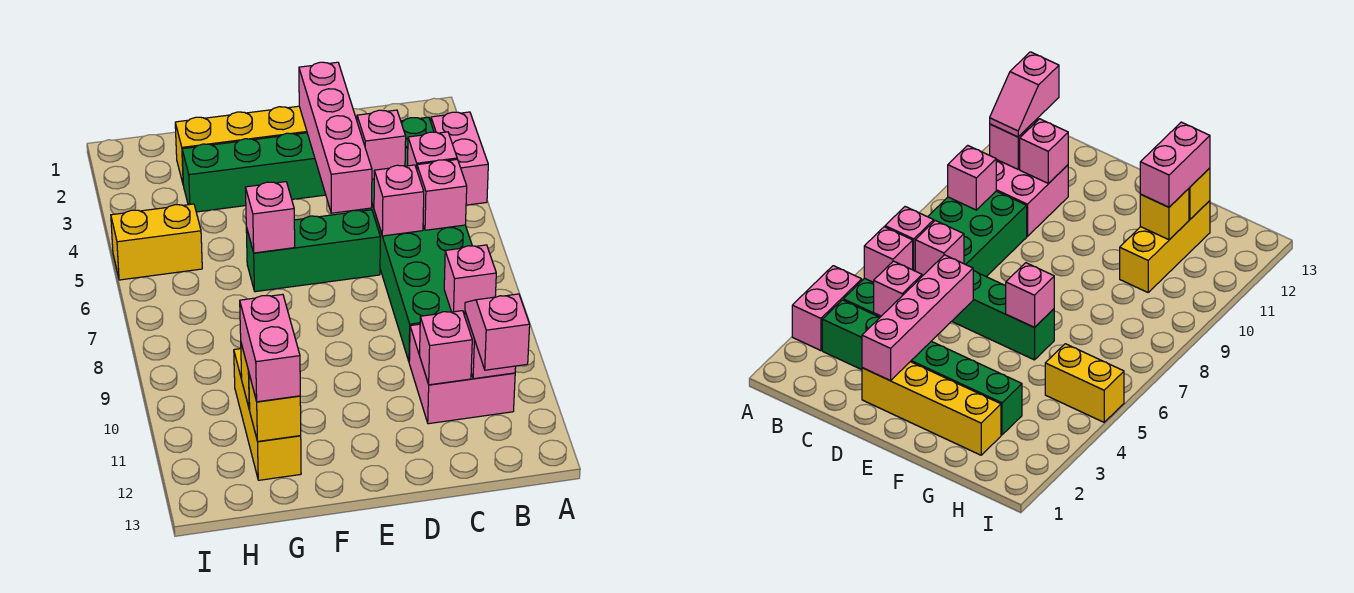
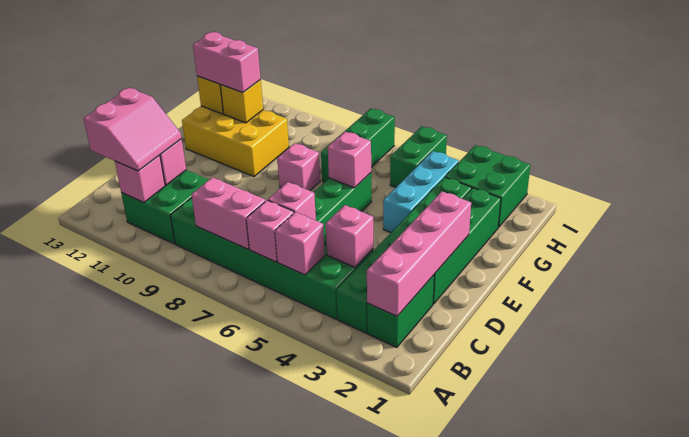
pink brick A3:A4 level 1 -> pink brick B7:B8 level 2
none -> green brick B2:C2 level 1
pink brick B9 level 2 -> pink brick F8 level 1
pink brick B10:C11 level 1 -> green brick B10:C11 level 1
pink slope B11:B12 level 3 top 12 -> pink slope B11:C12 level 3 top 12
yellow brick D2:G2 level 1 -> green brick D2:G2 level 1
pink brick D2:D5 level 2 -> pink brick B2:E2 level 2
none -> cyan brick F4:H4 level 1
none -> green brick G7:I7 level 1
yellow brick G10:G12 level 1 -> yellow brick F10:G12 level 1
none -> green brick H2:I3 level 1
yellow brick H5:I5 level 1 -> green brick H5:I5 level 1

